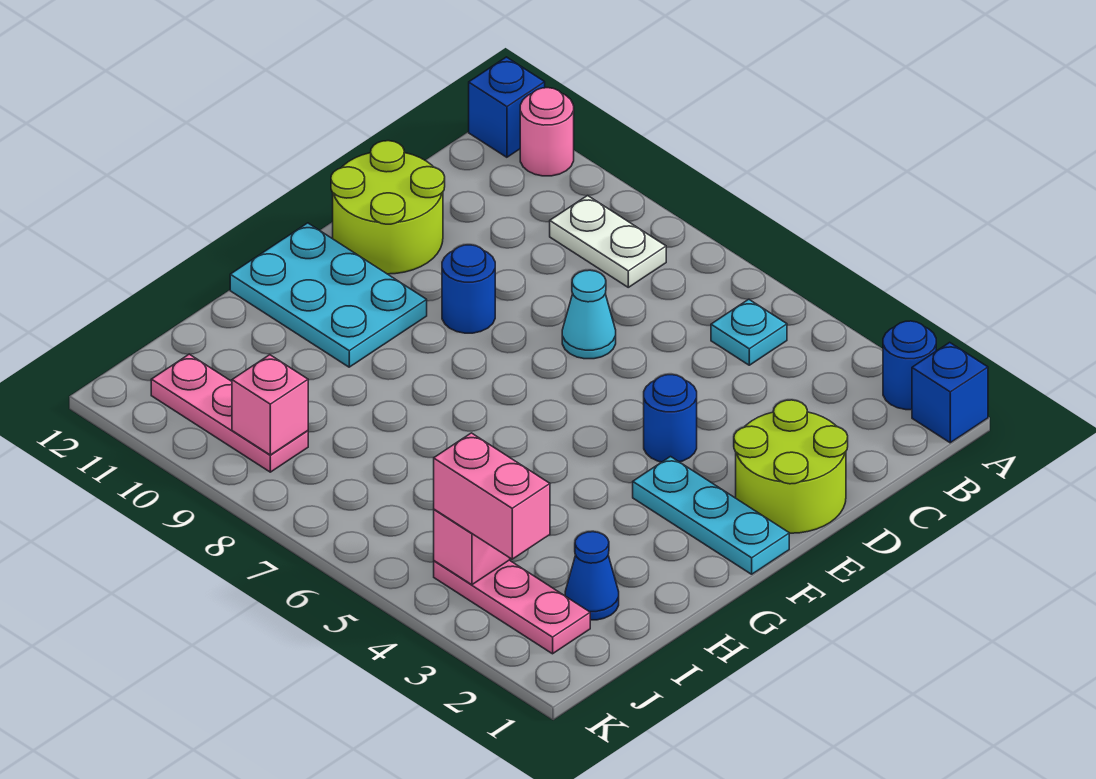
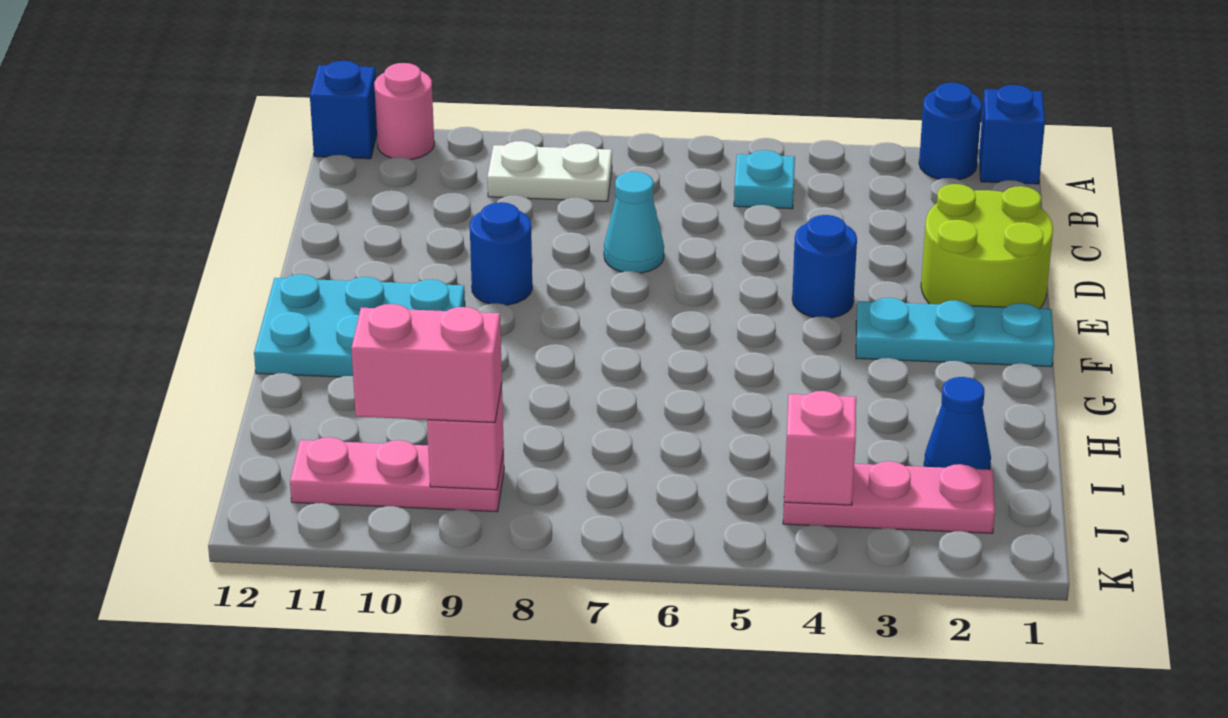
lime round brick D11:E12 level 1 -> none
pink brick J3:J4 level 3 -> pink brick J9:J10 level 3

